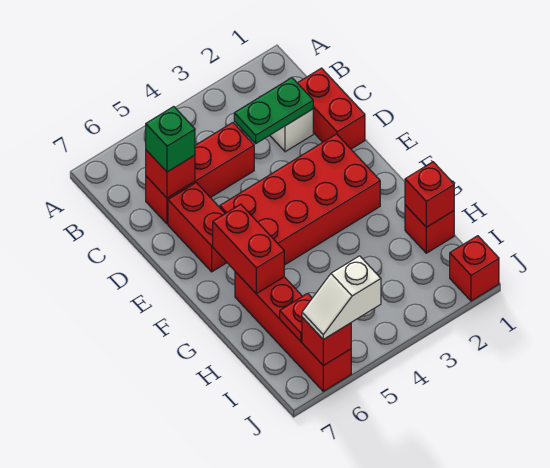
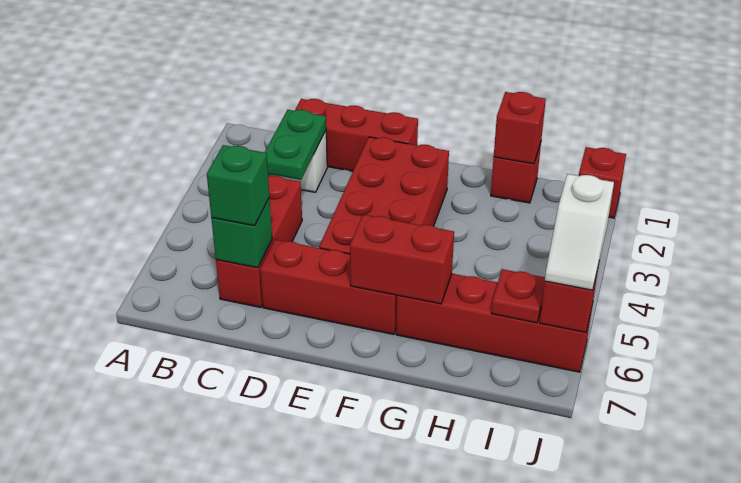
red brick C1:D1 level 1 -> red brick C1:E1 level 1
red brick C6 level 2 -> green brick C6 level 2
red brick D6:E6 level 1 -> red brick D6:F6 level 1

